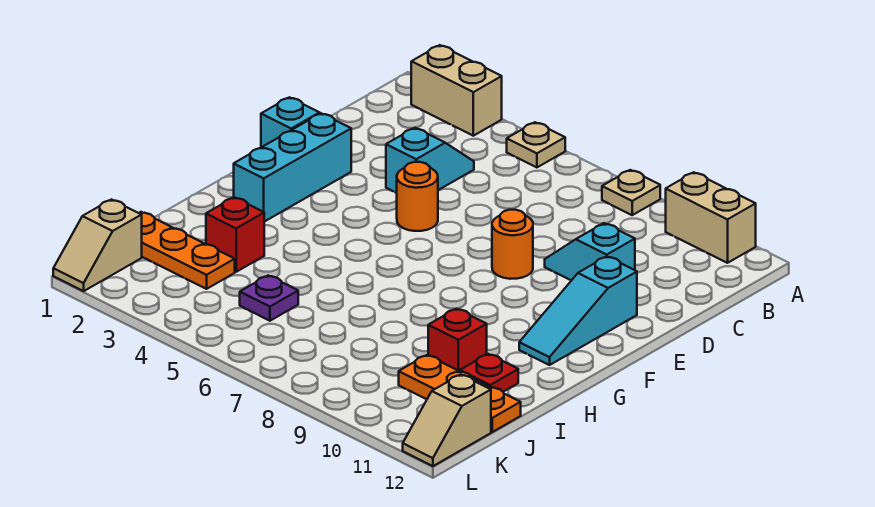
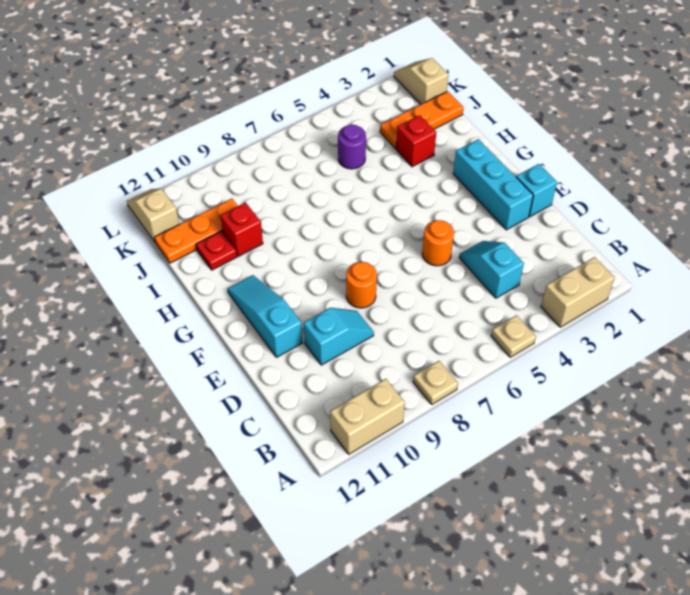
cyan slope C4:D4 level 1 top D -> cyan slope C4:D4 level 1 top C
purple plate J5 level 1 -> purple round brick J5 level 1

